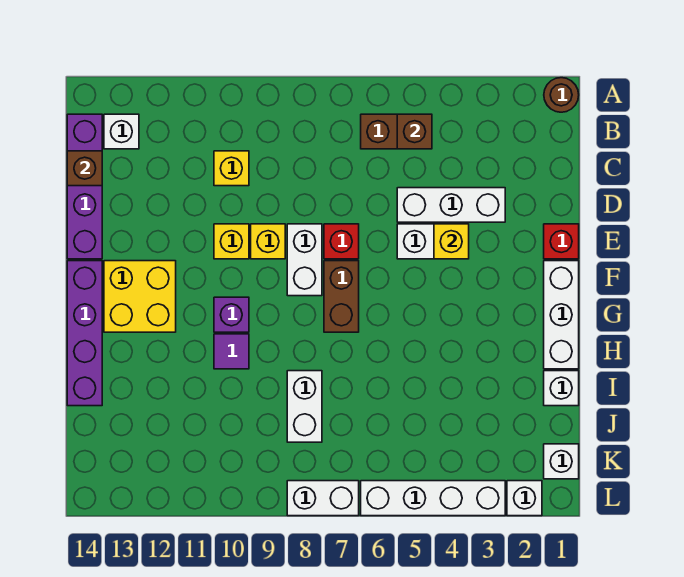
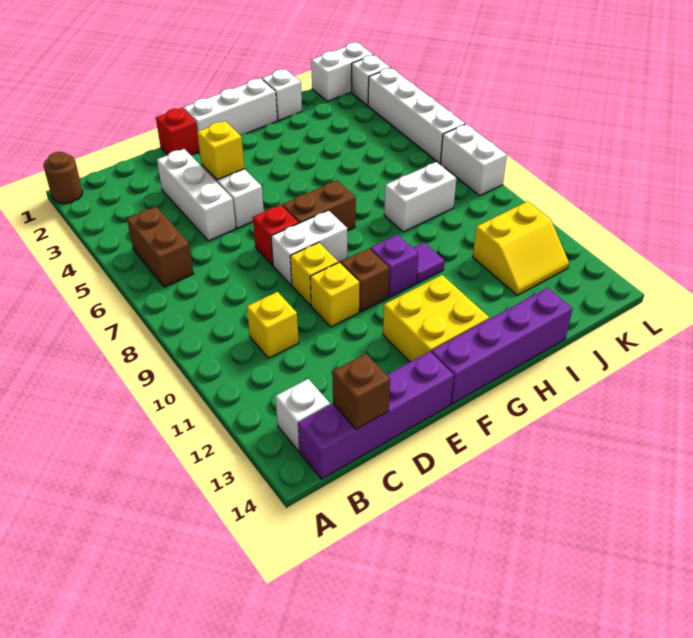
brown brick B5 level 2 -> brown brick F10 level 1
none -> yellow slope J11:K12 level 1 top 11
white brick K1 level 1 -> white brick K1:L1 level 1

